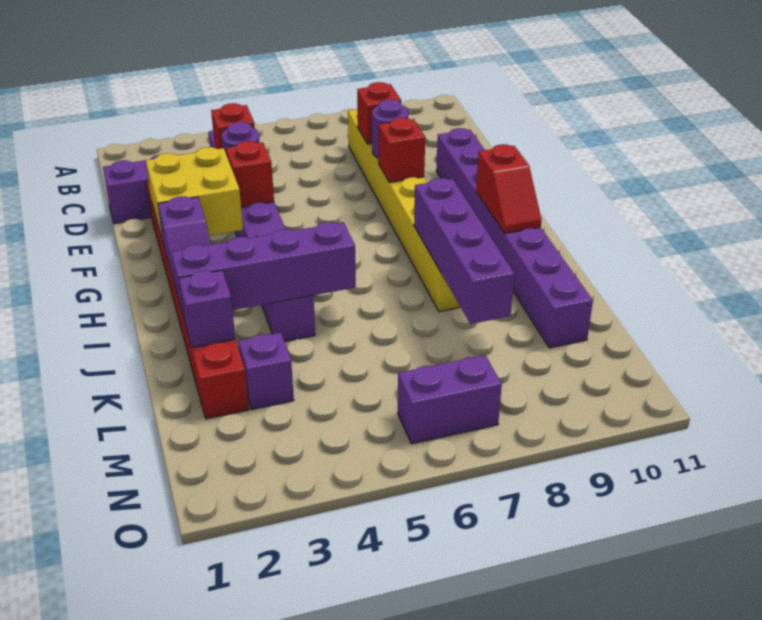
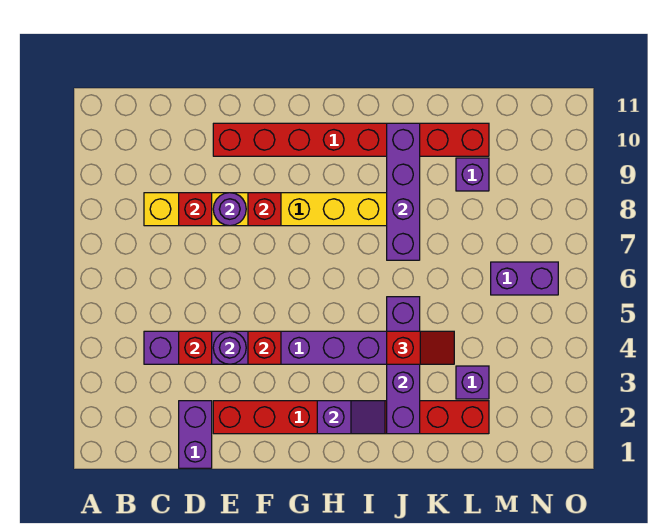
purple brick E10:L10 level 1 -> red brick E10:L10 level 1
yellow brick F2:G3 level 2 -> none
red slope H10:I10 level 2 top H -> red slope J4:K4 level 3 top J
purple brick I8:L8 level 2 -> purple brick J7:J10 level 2
purple brick K2 level 2 -> purple brick L9 level 1
purple brick N6:N7 level 1 -> purple brick M6:N6 level 1

